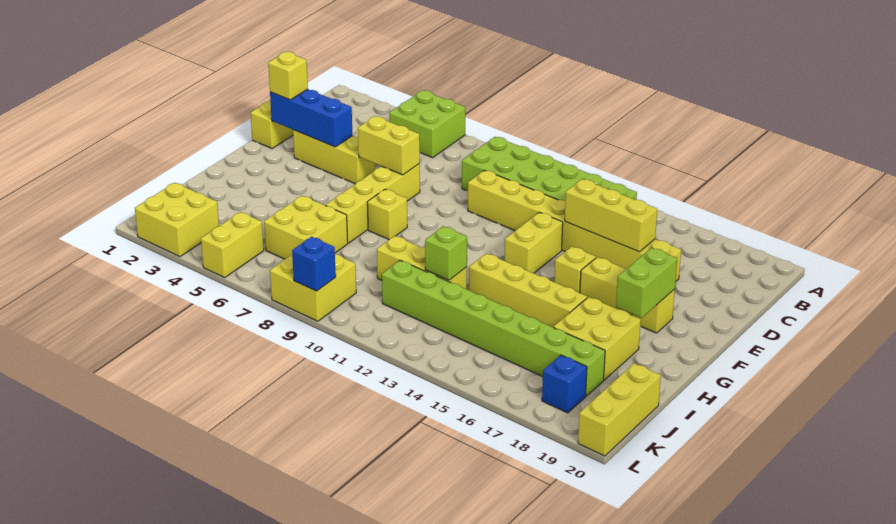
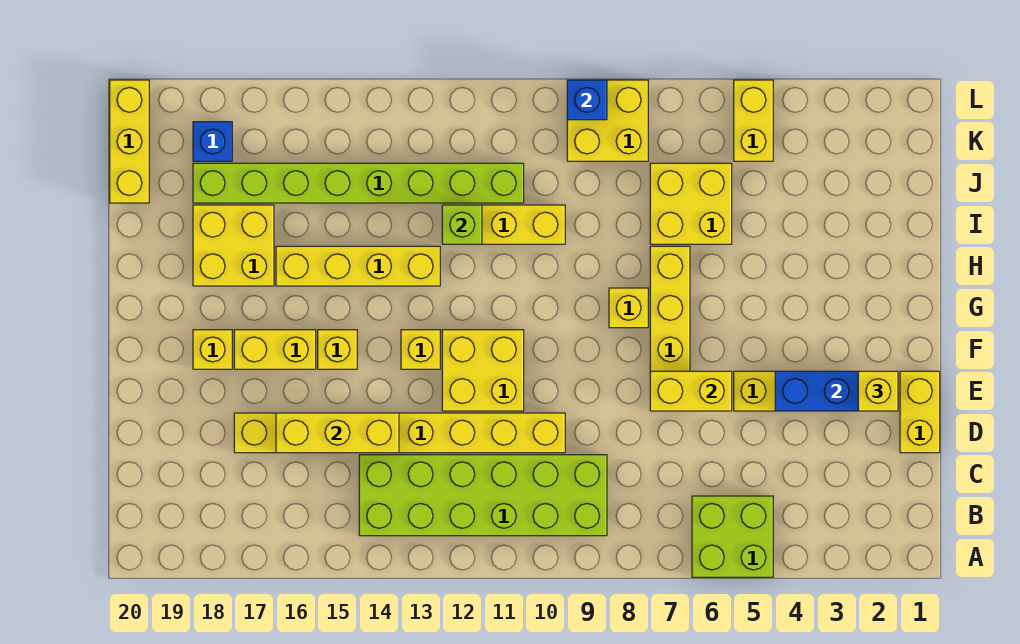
yellow brick E13:F13 level 1 -> yellow brick F13 level 1
lime brick F18:G18 level 2 -> none
yellow brick K2:L3 level 1 -> yellow brick E11:F12 level 1

